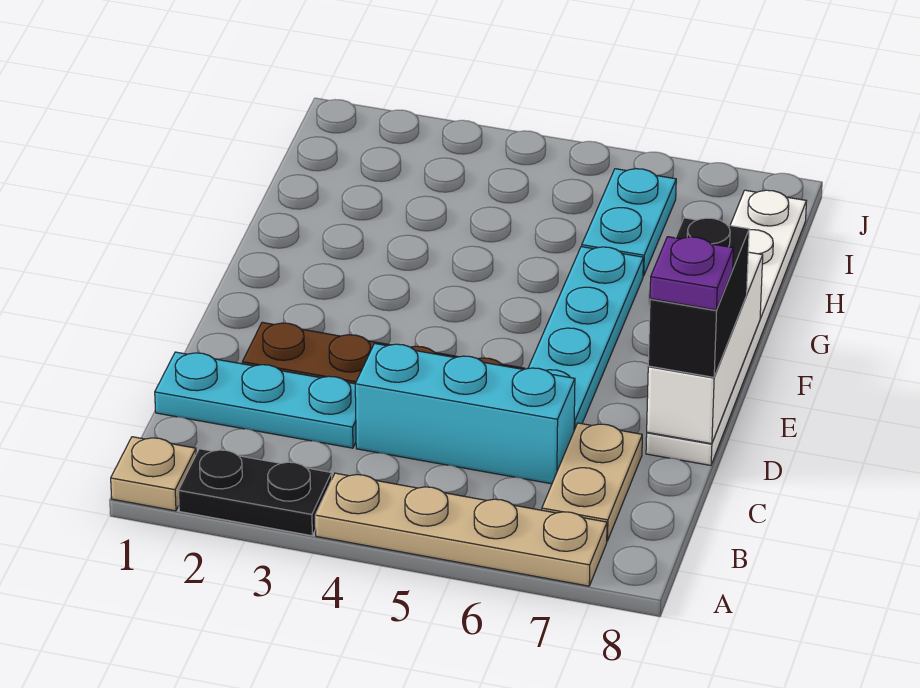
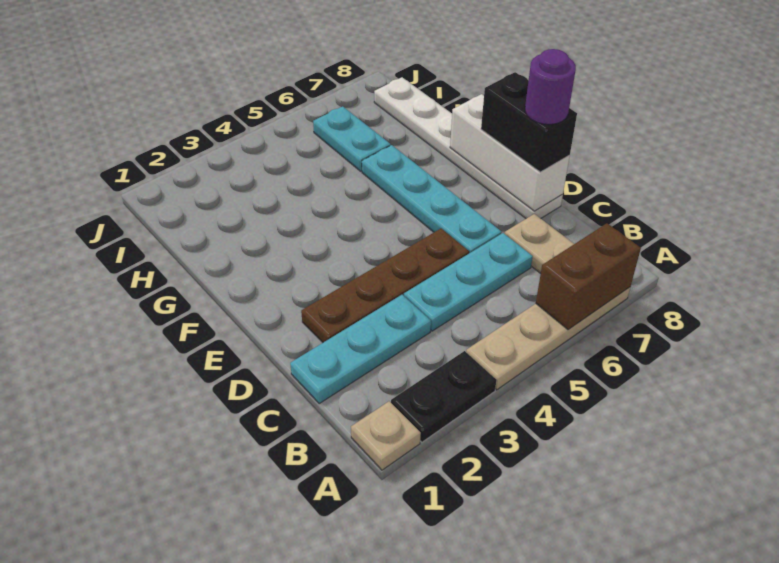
none -> brown brick A6:A7 level 2
cyan brick C4:C6 level 1 -> cyan plate C4:C6 level 1
purple plate D8 level 4 -> purple round brick D8 level 4

